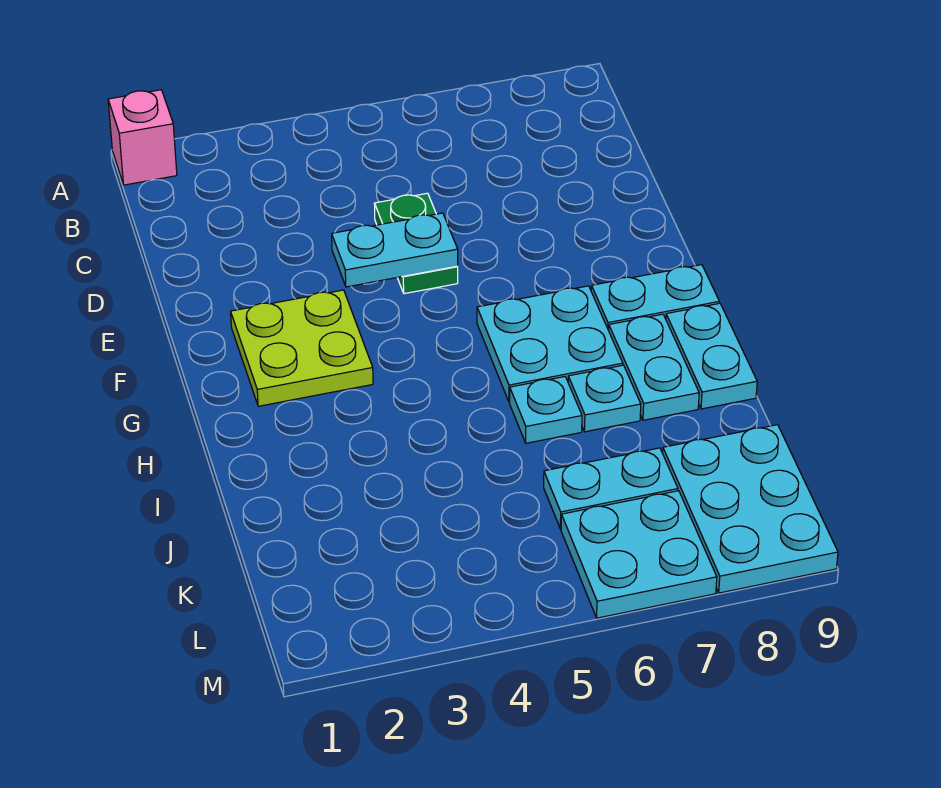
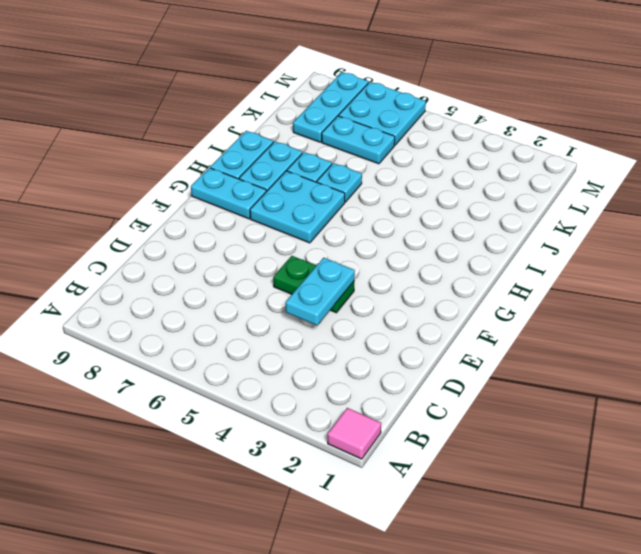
pink brick A1 level 1 -> pink tile A1 level 1
green plate D5:E5 level 1 -> green plate E4:E5 level 1
cyan plate E4:E5 level 2 -> cyan plate D4:E4 level 2
lime plate F2:G3 level 1 -> none
cyan plate K8:M9 level 1 -> cyan plate K8:M8 level 1

